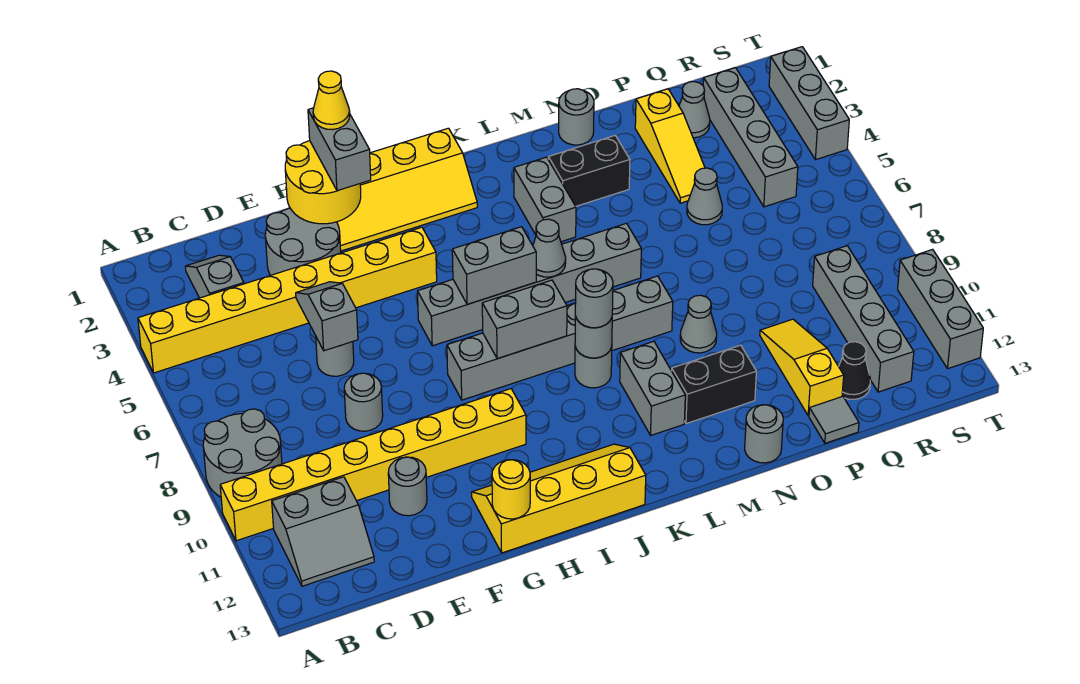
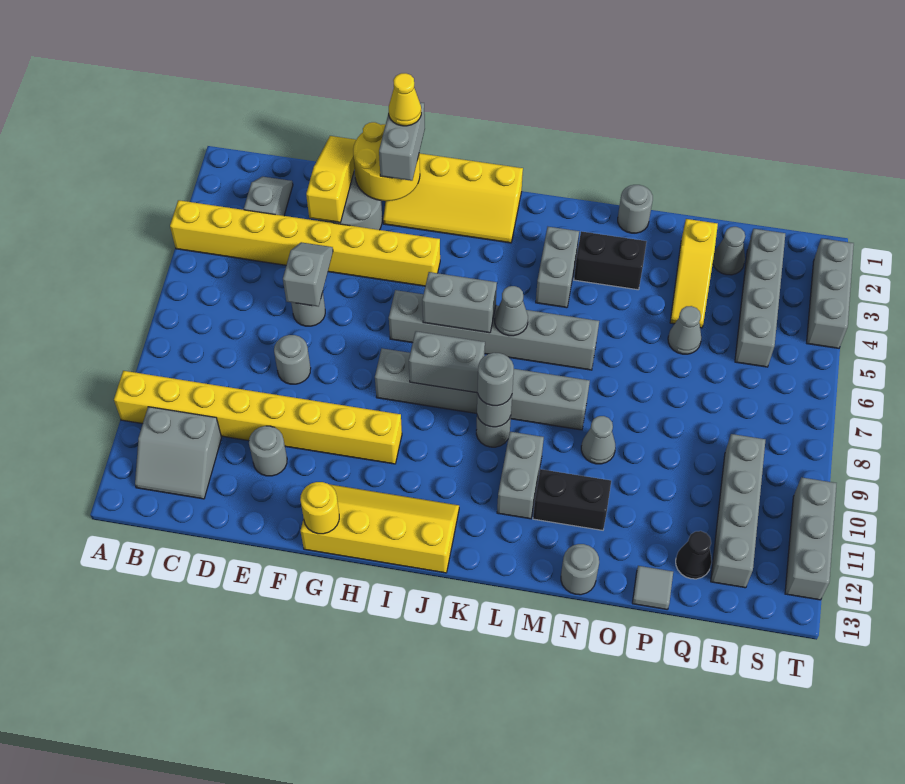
grey round brick A8:B9 level 1 -> none
yellow slope P10:P12 level 1 top 12 -> yellow slope E1:E3 level 2 top 3

